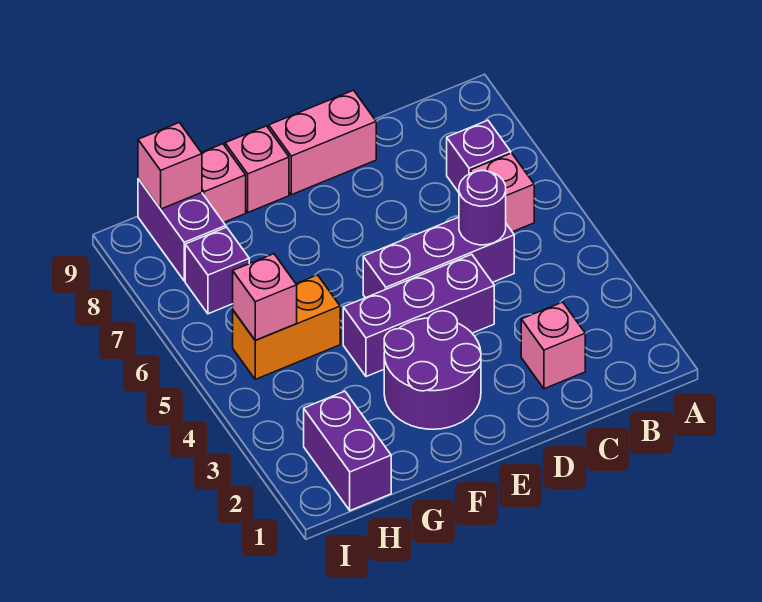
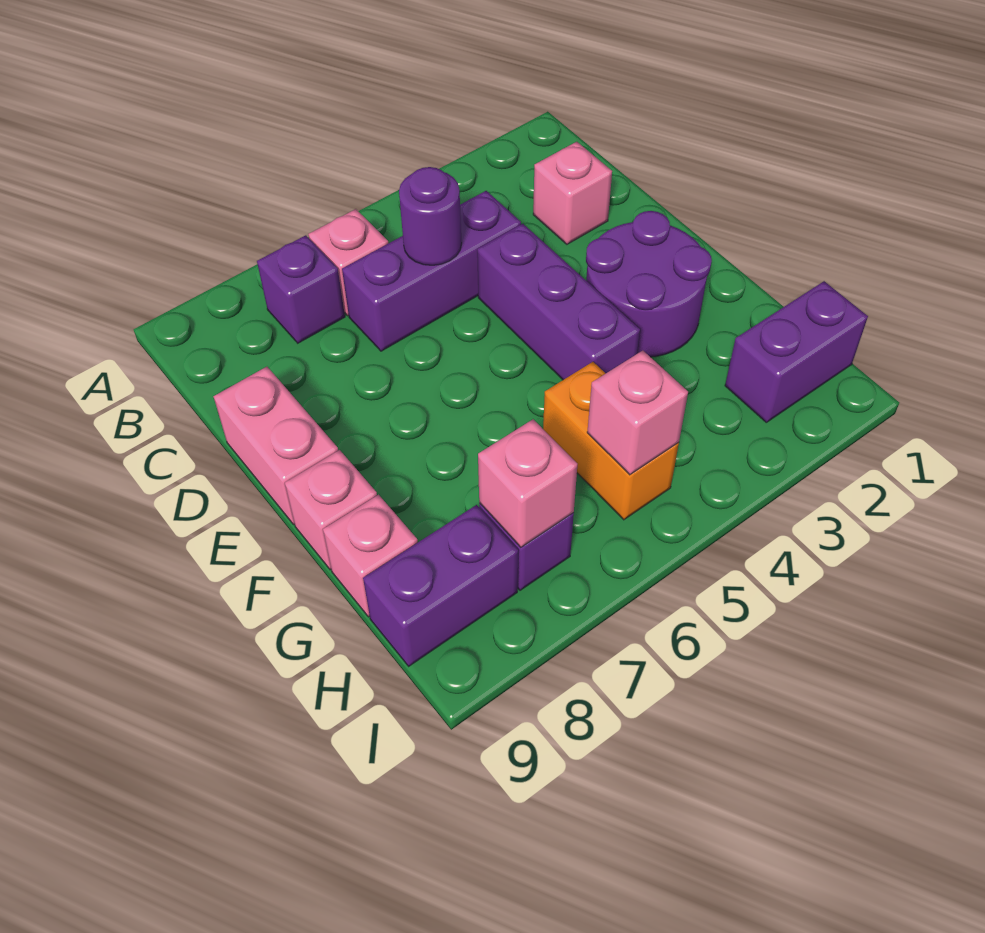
purple brick C5:E5 level 1 -> purple brick C4:C6 level 1
pink brick H9 level 2 -> pink brick H7 level 2

